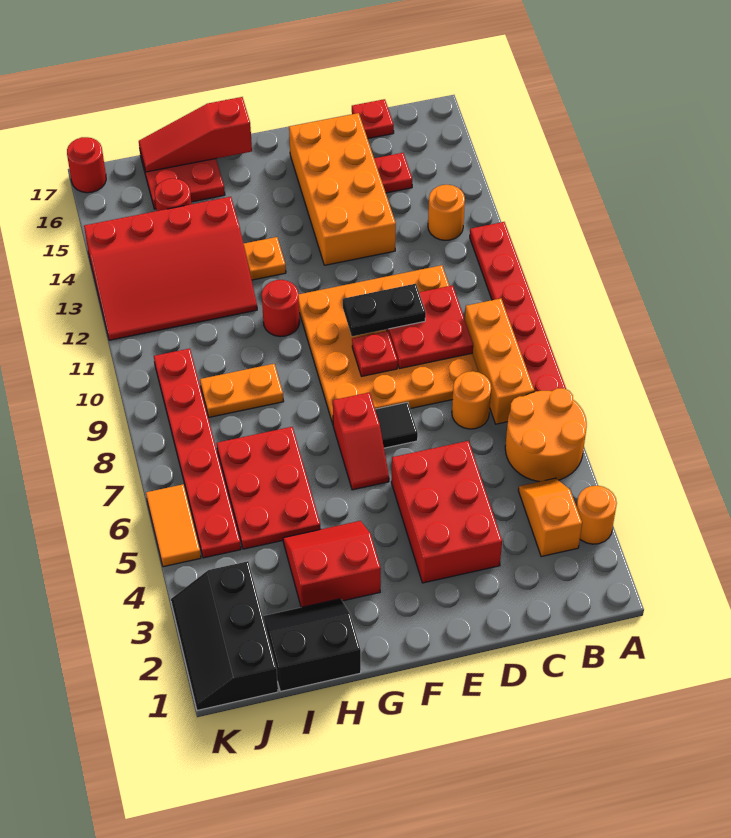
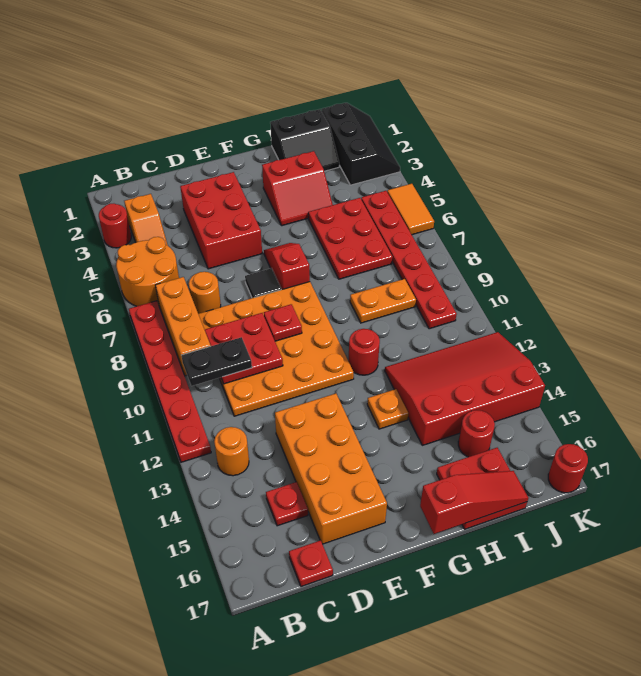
orange round brick A3 level 1 -> red round brick A3 level 1
black plate D10:E10 level 3 -> black plate B10:C10 level 3

